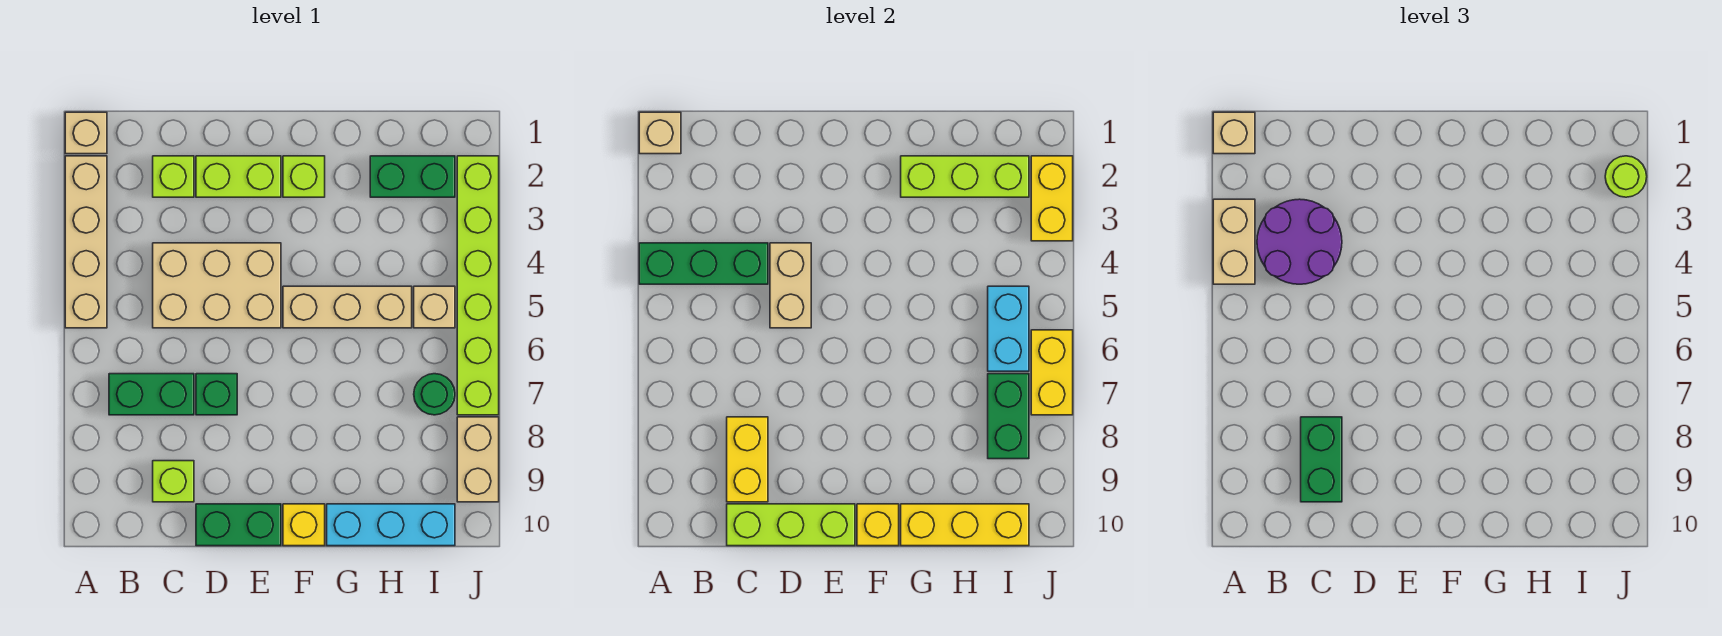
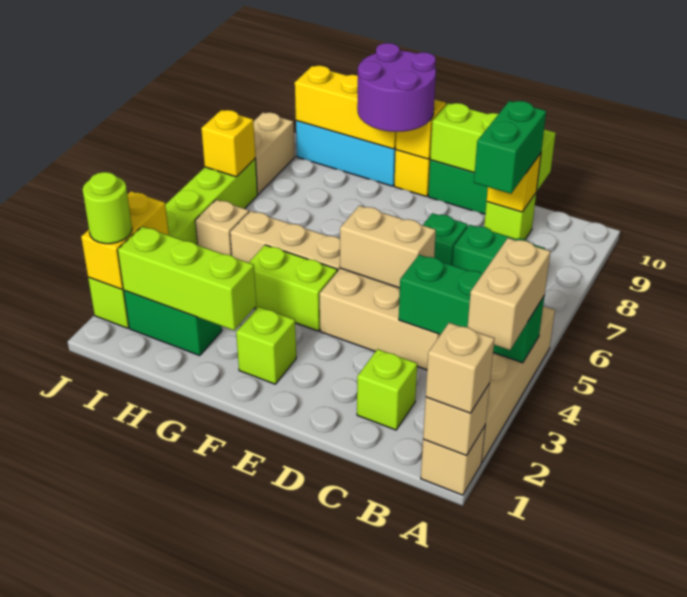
purple round brick B3:C4 level 3 -> purple round brick F9:G10 level 3
yellow brick C8:C9 level 2 -> yellow brick C9 level 2
lime brick D2:E2 level 1 -> lime brick F4:G4 level 1
tan brick D4:D5 level 2 -> tan brick D5:E5 level 2
cyan brick I5:I6 level 2 -> none
green round brick I7 level 1 -> none
green brick I7:I8 level 2 -> none
yellow brick J6:J7 level 2 -> yellow brick J7 level 2

